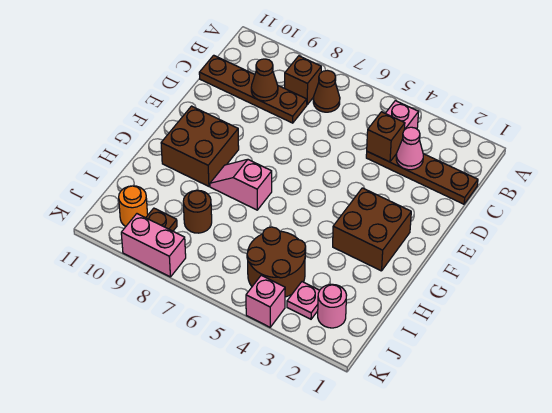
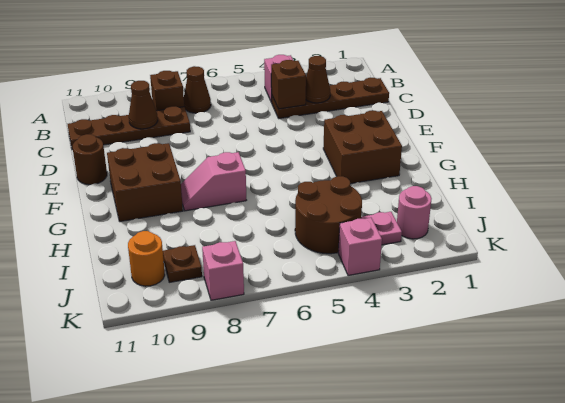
pink cone C3 level 2 -> brown cone C3 level 2
brown round brick I8 level 1 -> brown round brick E11 level 1
pink brick K8:K9 level 1 -> pink brick K8 level 1

